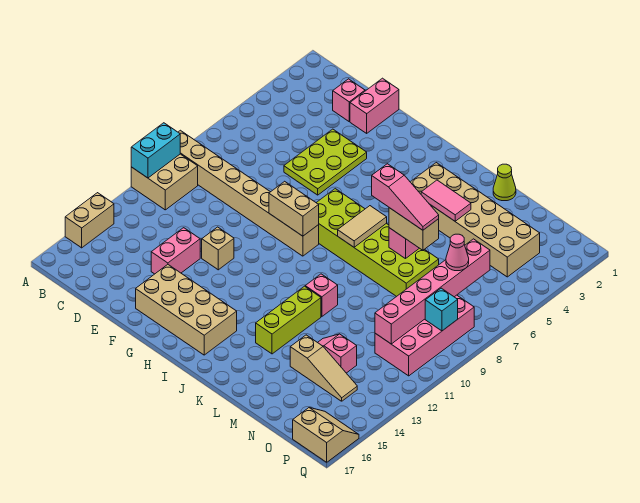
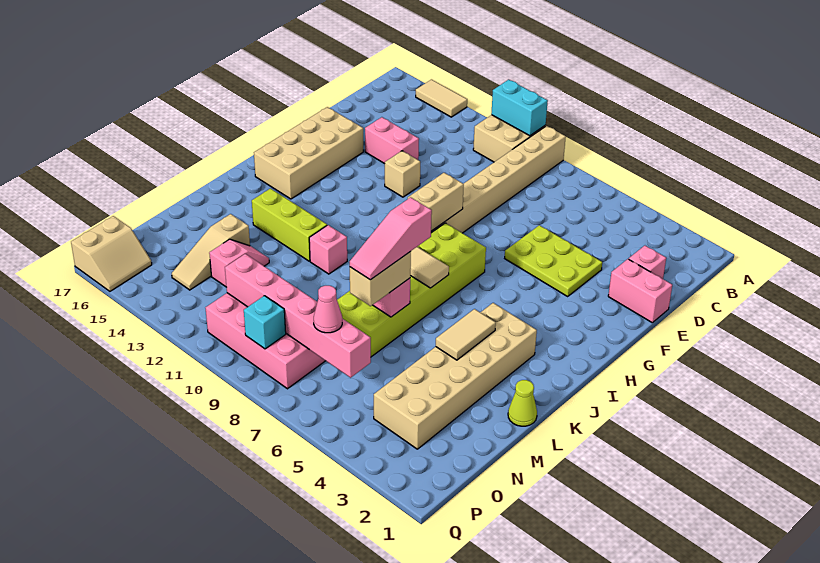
tan brick A14:A15 level 1 -> tan tile A14:A15 level 1
pink tile K4:L4 level 2 -> tan tile K4:L4 level 2

